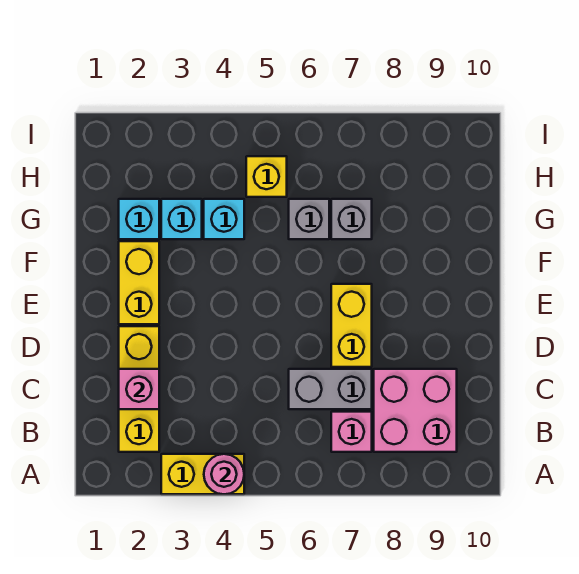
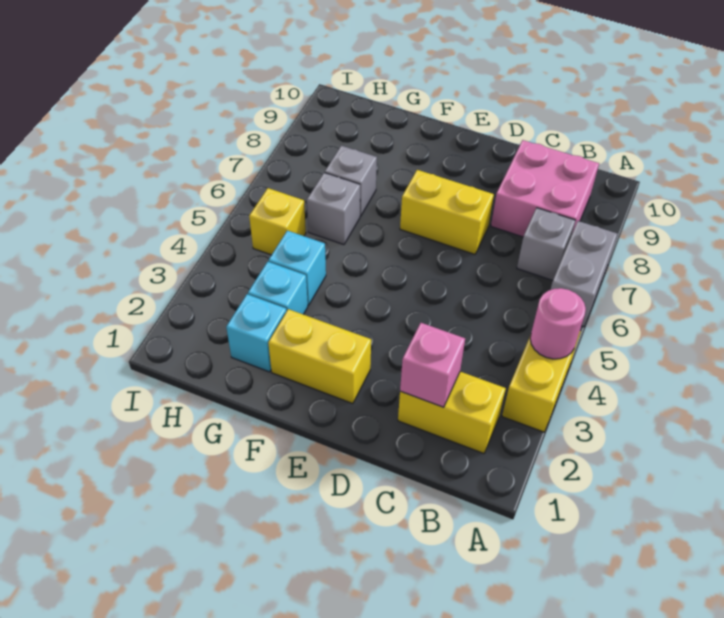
yellow brick B2:D2 level 1 -> yellow brick B2:C2 level 1
pink brick B7 level 1 -> grey brick B7 level 1
grey brick C6:C7 level 1 -> grey brick A6:A7 level 1

